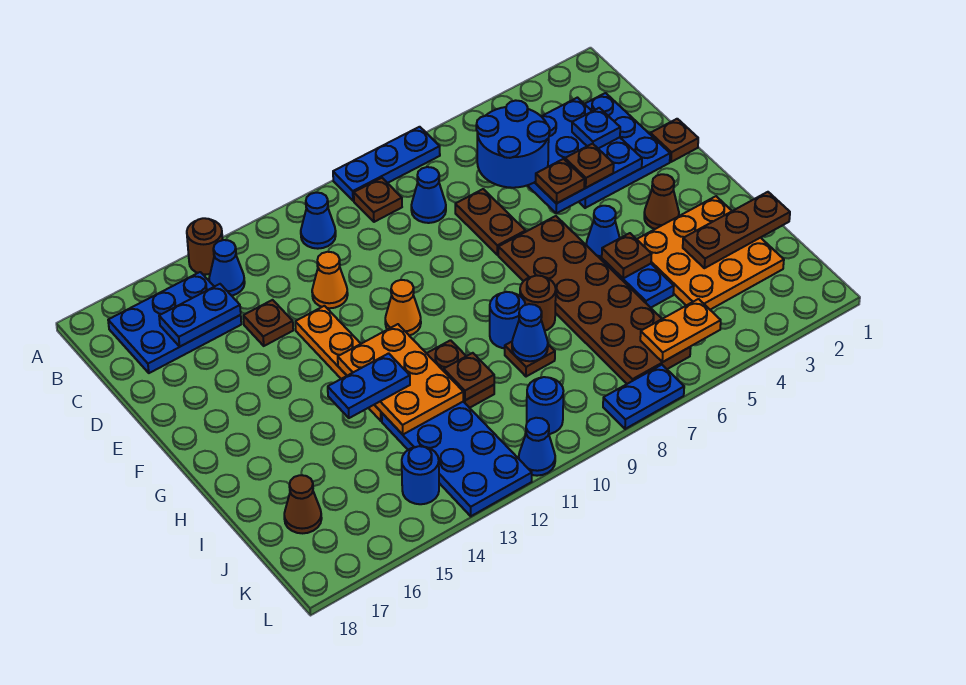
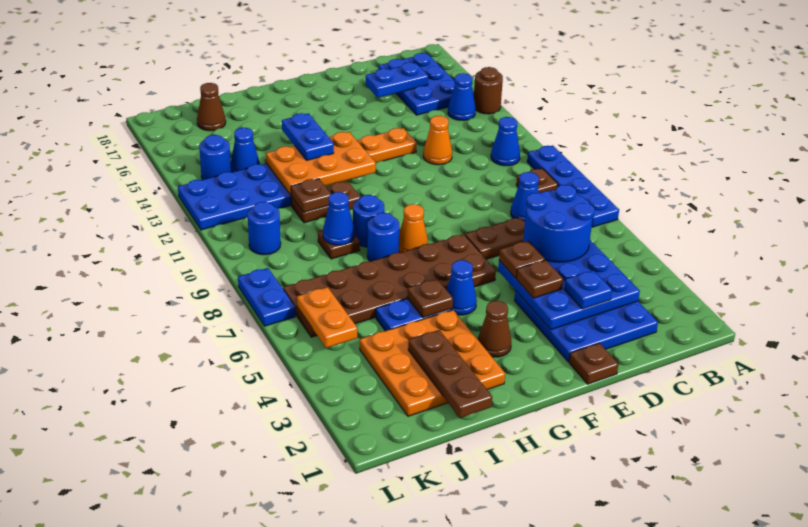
blue plate A7:A9 level 1 -> blue plate A7:A10 level 1
blue plate C15:C16 level 2 -> blue plate C16:D16 level 2
brown plate D14 level 1 -> none
orange cone F11 level 1 -> orange cone G8 level 1
brown round brick H8 level 1 -> blue round brick H8 level 1
blue cone L11 level 1 -> blue cone J14 level 1

